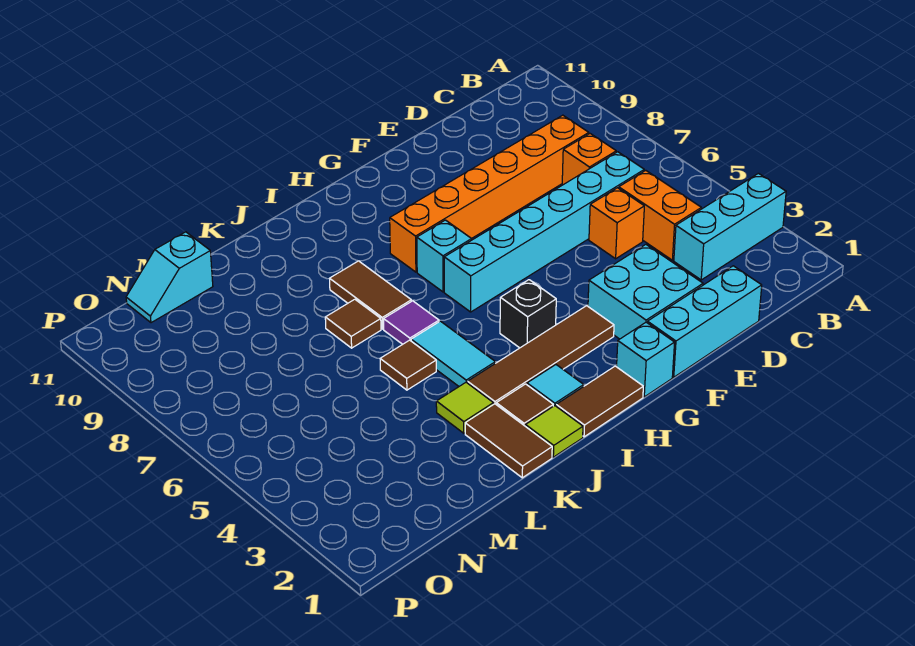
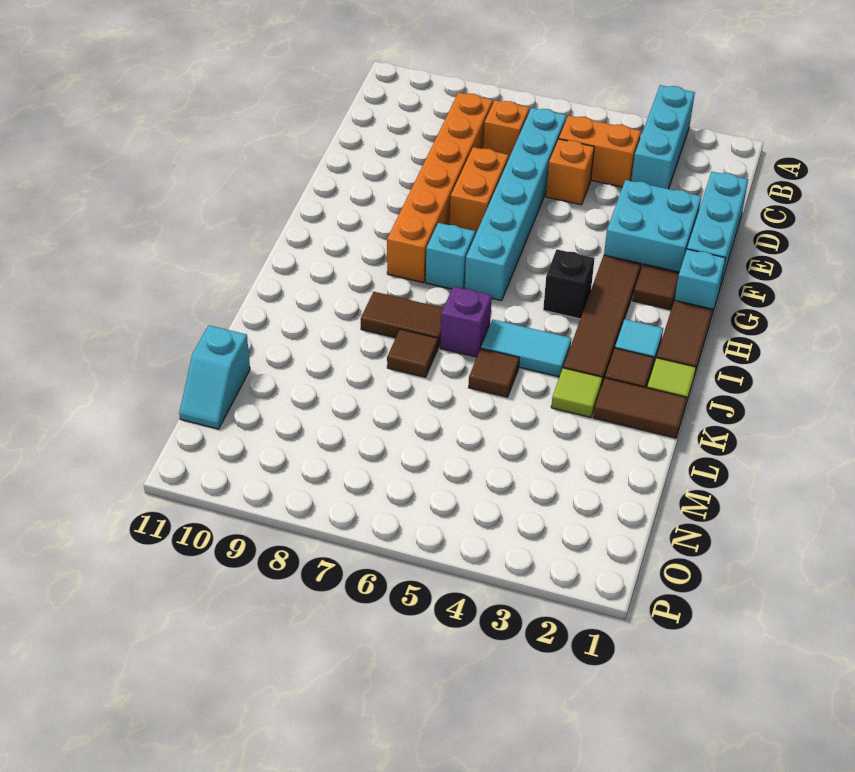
none -> orange brick E7:F7 level 1
none -> brown tile G2 level 1
purple tile J6 level 1 -> purple brick J6 level 1

